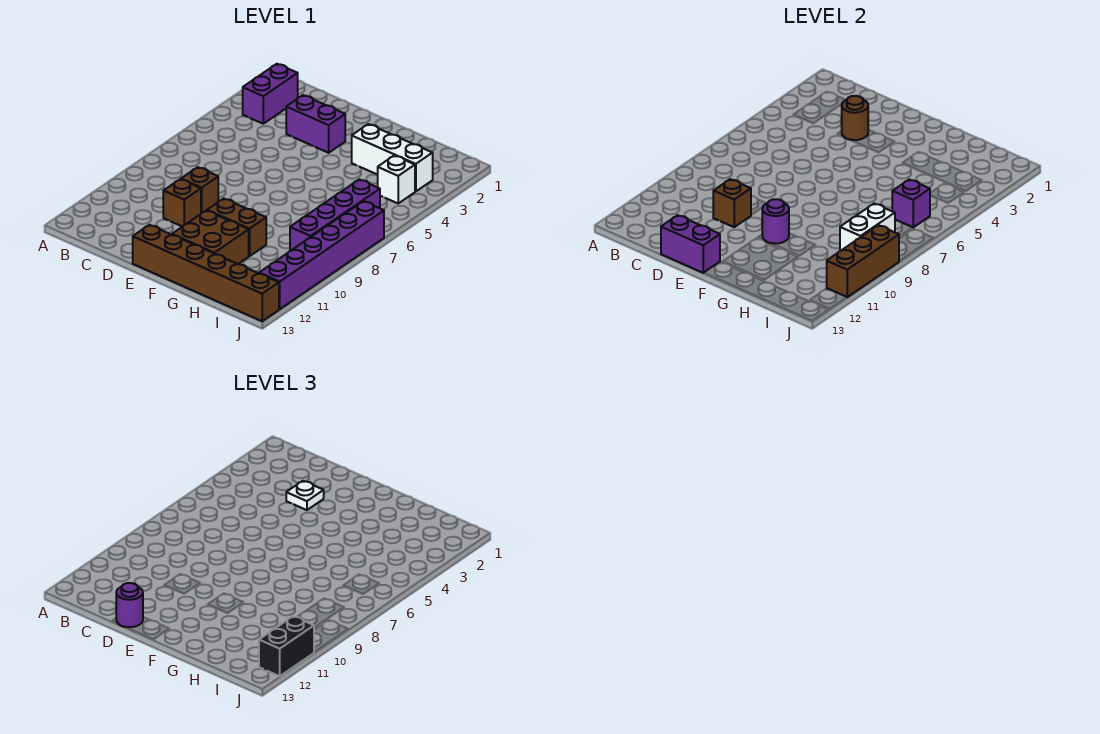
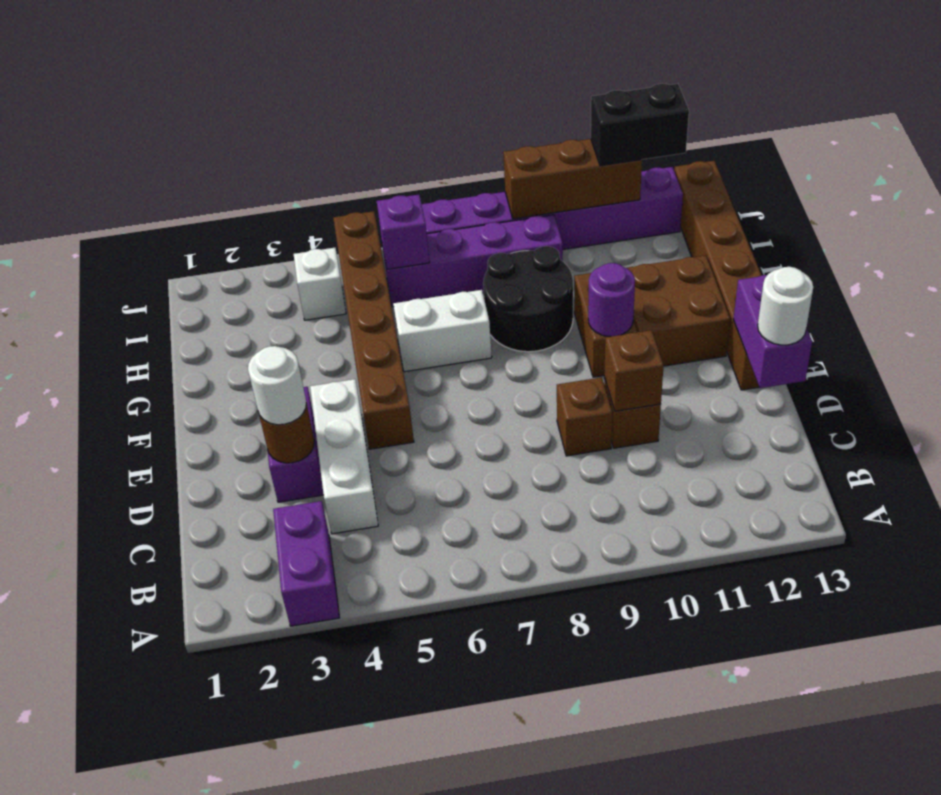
purple brick B2:B3 level 1 -> purple brick A3:B3 level 1
white plate D3 level 3 -> white round brick D3 level 3
purple round brick D13 level 3 -> white round brick D13 level 3
none -> brown brick E5:J5 level 1
white brick G3:I3 level 1 -> white brick C4:E4 level 1
none -> black round brick G8:H9 level 1
white brick I8:I9 level 2 -> white brick G6:G7 level 1

